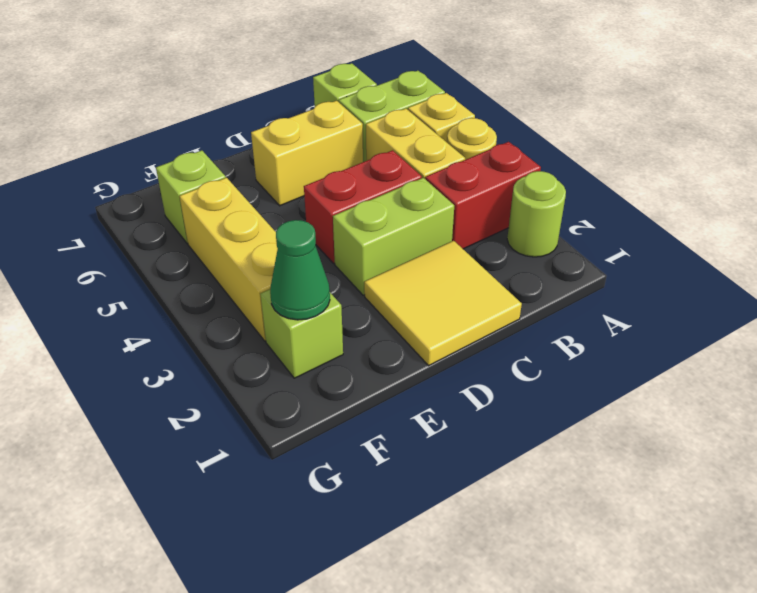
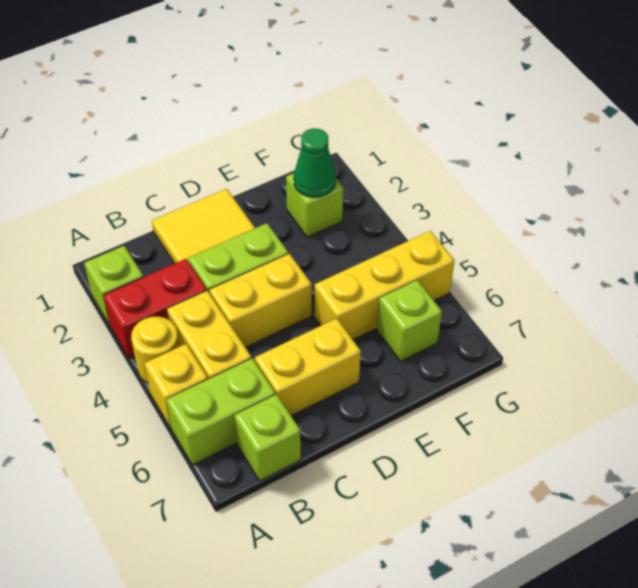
lime round brick A2 level 1 -> lime brick A2 level 1
red brick C4:D4 level 1 -> yellow brick C4:D4 level 1
yellow brick F3:F5 level 1 -> yellow brick E5:G5 level 1

